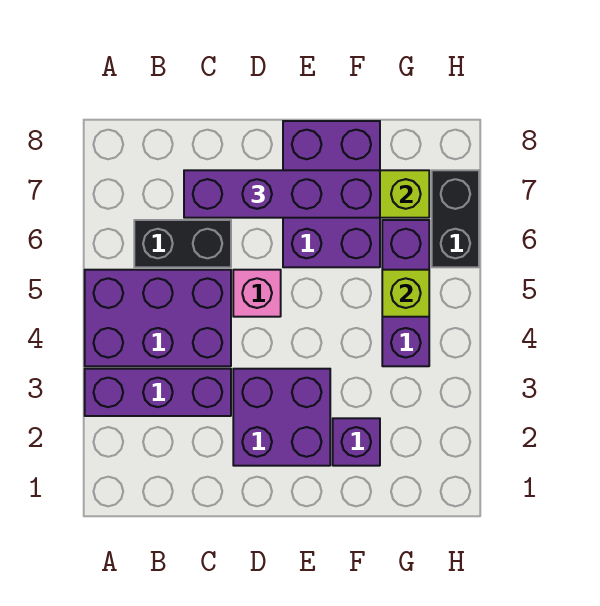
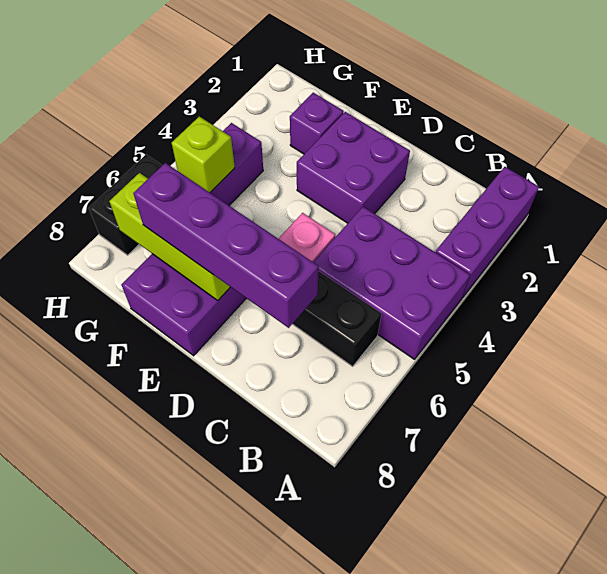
purple brick A3:C3 level 1 -> purple brick A1:A3 level 1

